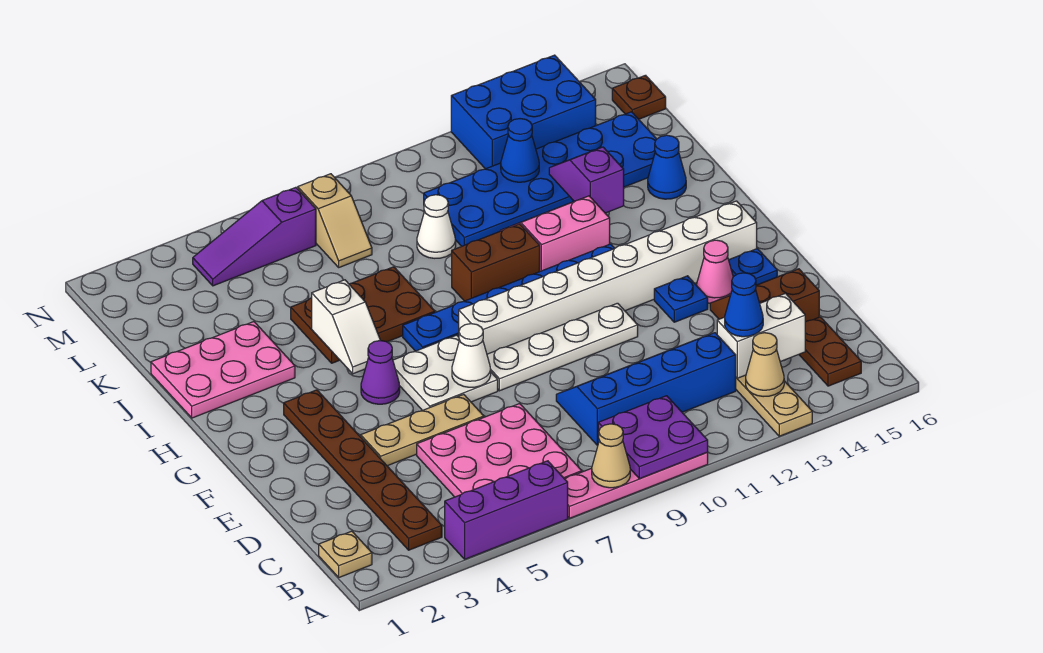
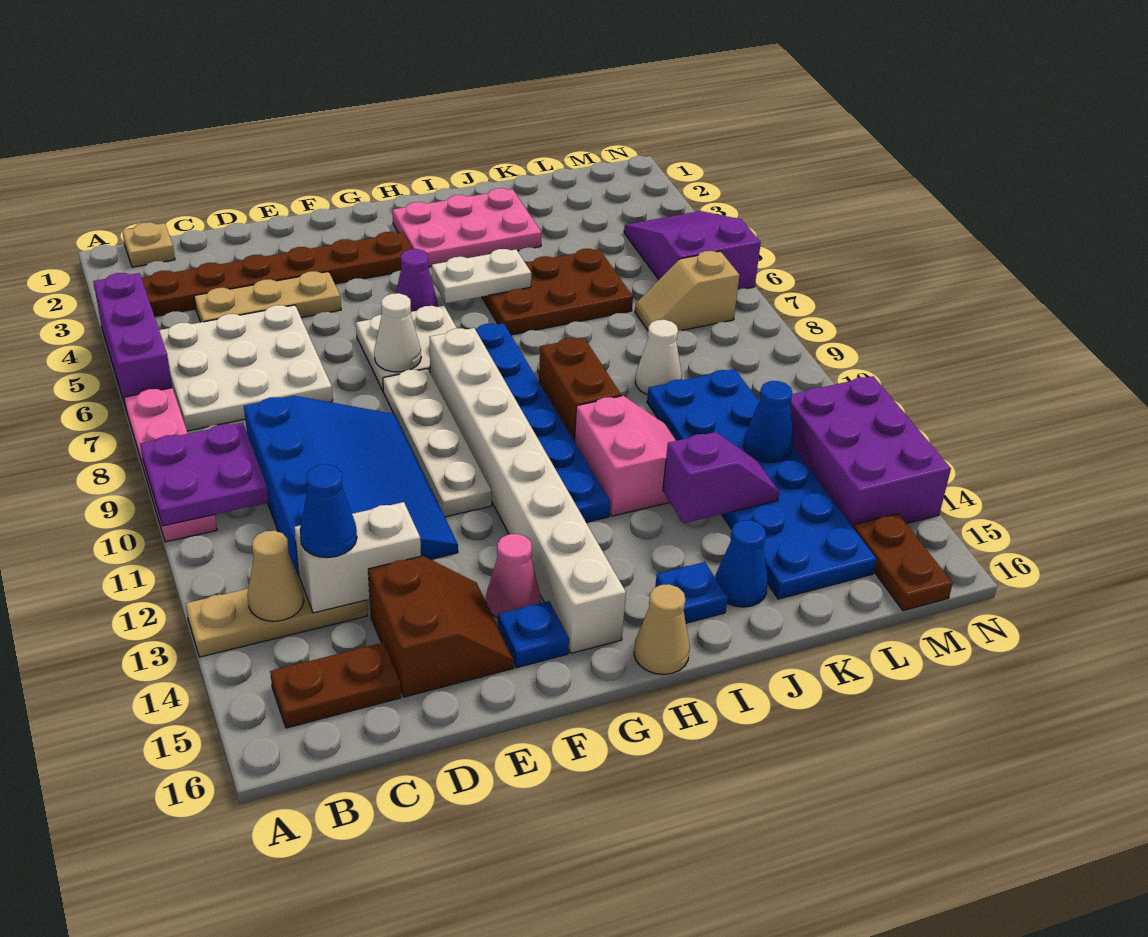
tan cone A8 level 2 -> tan cone H16 level 1
pink plate B5:D7 level 1 -> white plate B5:D7 level 1
blue slope C9:D12 level 1 top C -> blue slope C9:E12 level 1 top C
white brick C13:C14 level 2 -> white brick C13:D13 level 2
tan plate E4:E6 level 1 -> tan plate C4:E4 level 1
blue plate F13 level 1 -> blue plate I15 level 1
white slope H5:I5 level 2 top I -> white plate H5:I5 level 2
pink plate I1:J3 level 1 -> pink plate H2:J3 level 1
brown plate I5:J7 level 1 -> brown plate I5:K6 level 1
purple slope M4:M6 level 1 top 6 -> purple slope M4:N6 level 1 top 6
blue brick M12:N14 level 1 -> purple brick M12:N14 level 1
brown plate M16 level 1 -> brown plate M15:M16 level 1

